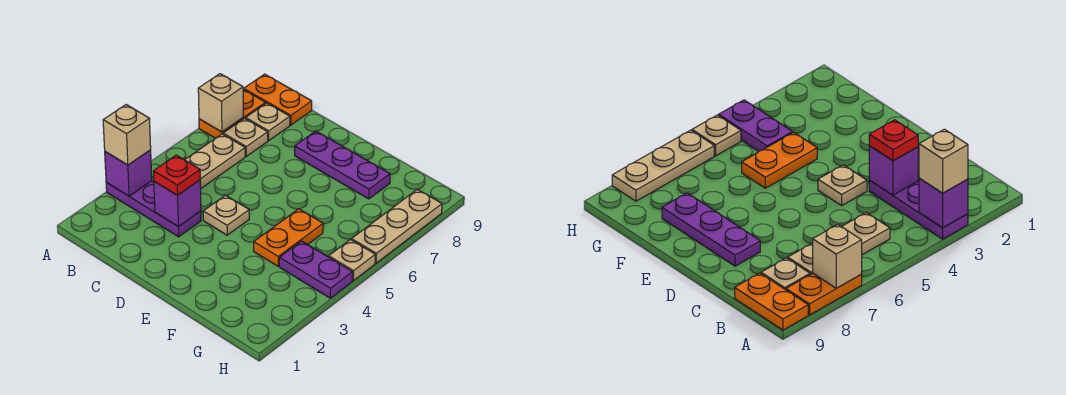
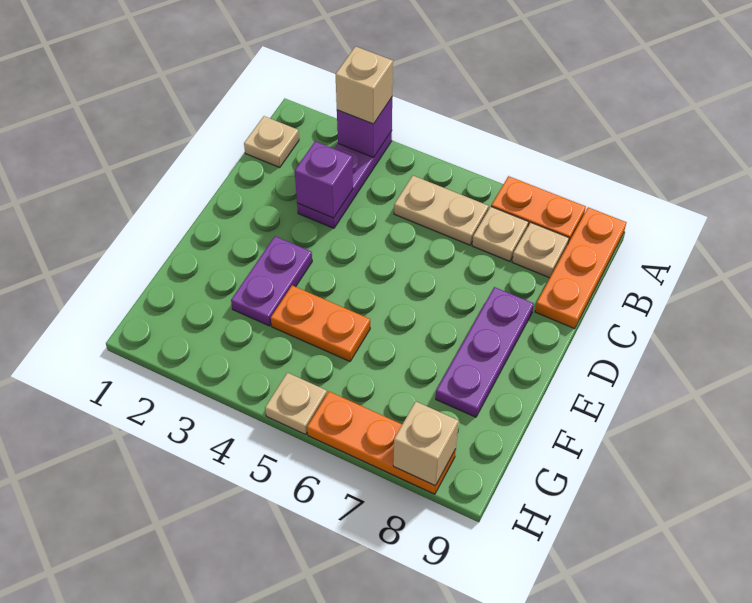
tan brick A7 level 2 -> tan brick H8 level 2
orange plate A9:B9 level 1 -> orange plate A9:C9 level 1
red plate C3 level 3 -> none
tan plate D4 level 1 -> tan plate B1 level 1
purple plate G4:H4 level 1 -> purple plate E3:F3 level 1
tan plate H6:H8 level 1 -> orange plate H6:H8 level 1

